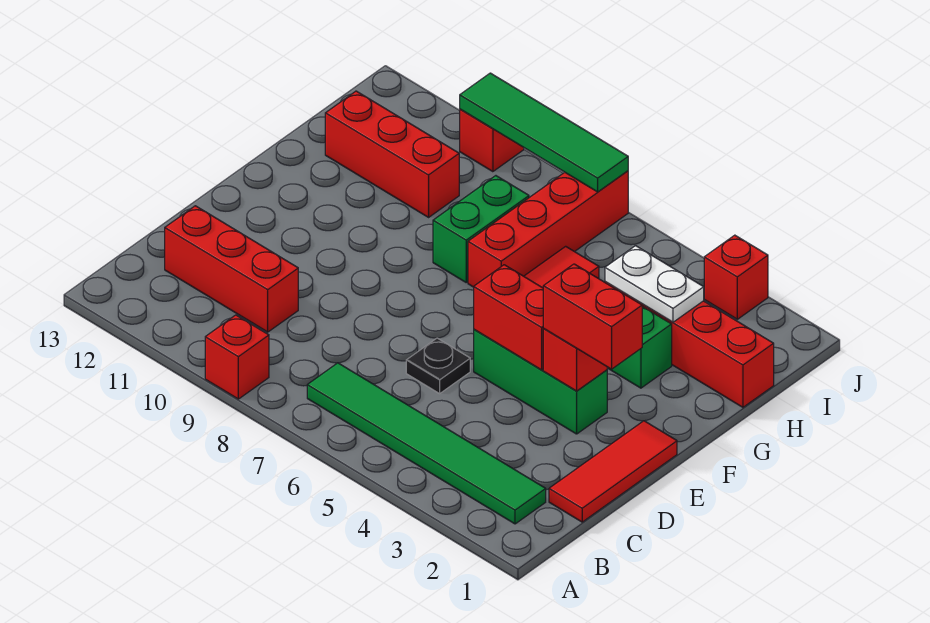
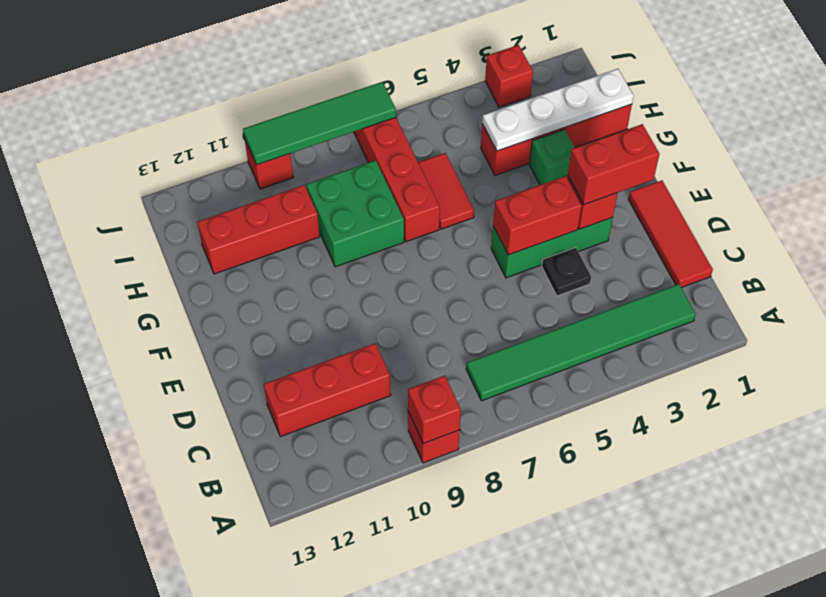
none -> red brick A9 level 2
black plate D6 level 1 -> black plate D4 level 1
green brick G8:H8 level 1 -> green brick G8:H9 level 1
white plate H3:H4 level 2 -> white plate H1:H4 level 2

